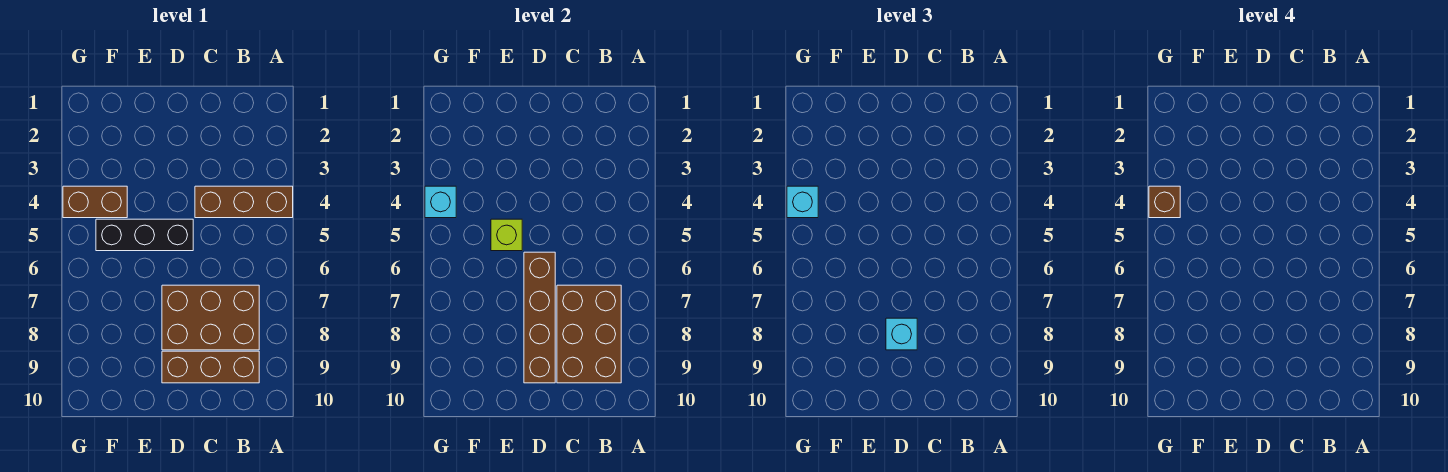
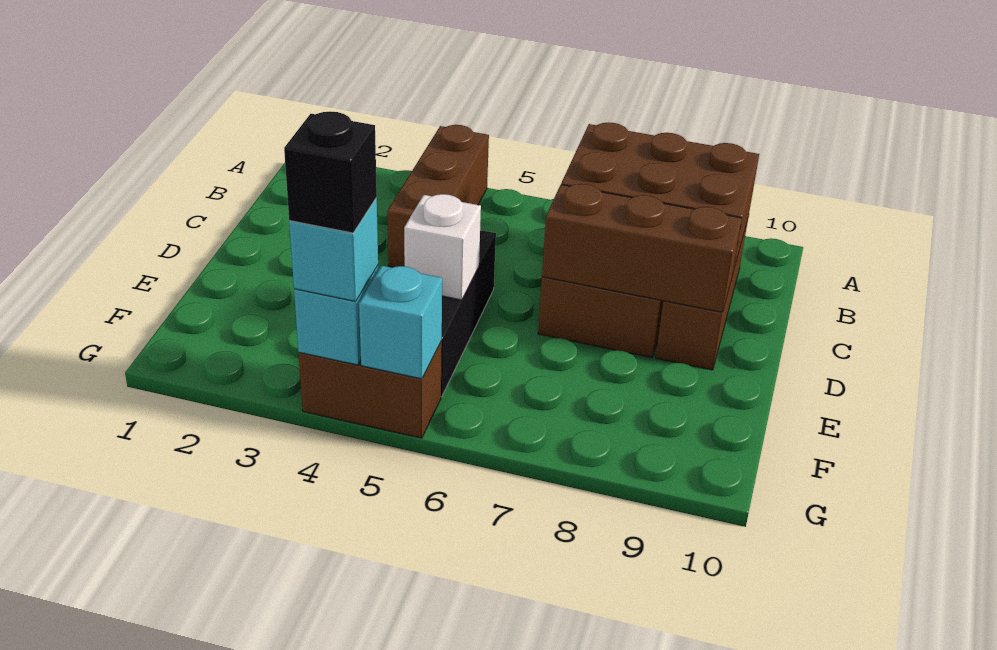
brown brick D6:D9 level 2 -> brown brick D7:D9 level 2
cyan brick D8 level 3 -> cyan brick G5 level 2
lime brick E5 level 2 -> white brick E5 level 2
brown brick F4:G4 level 1 -> brown brick G4:G5 level 1
brown brick G4 level 4 -> black brick G4 level 4

